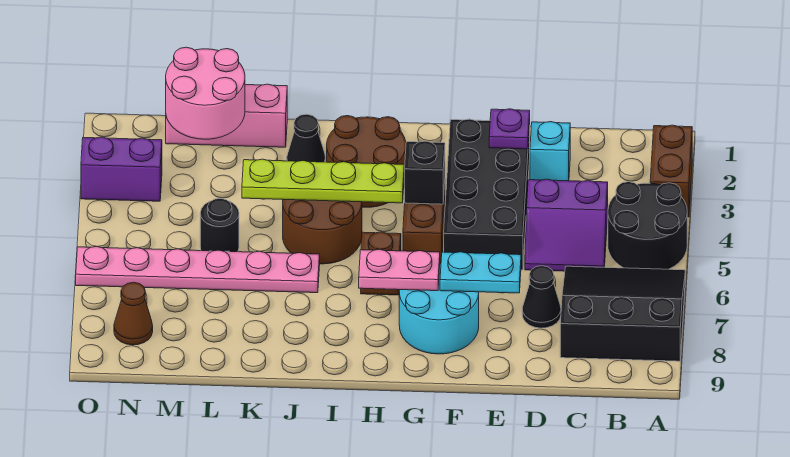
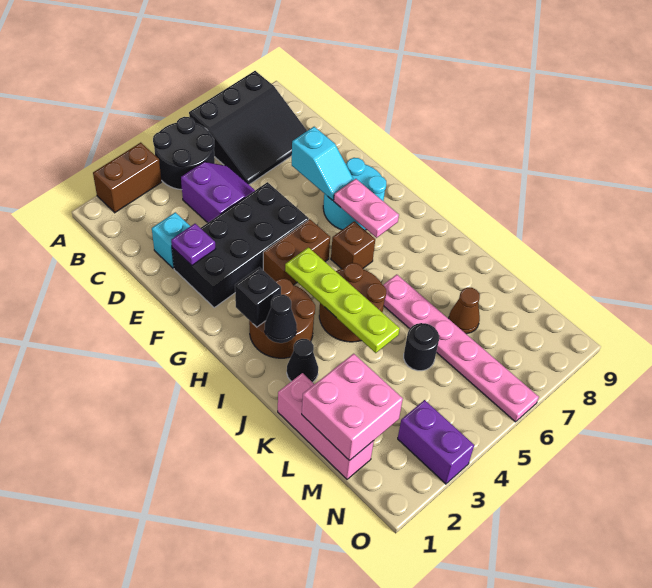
black slope A6:C8 level 1 top 8 -> black slope A6:C8 level 1 top A
black cone D7 level 1 -> black cone I2 level 2
cyan plate E7:F7 level 2 -> cyan slope E7:F7 level 2 top E
black brick G4 level 2 -> black brick H2 level 2
pink round brick L1:M2 level 2 -> pink brick L1:M2 level 2
brown cone N8 level 1 -> brown cone L7 level 1

